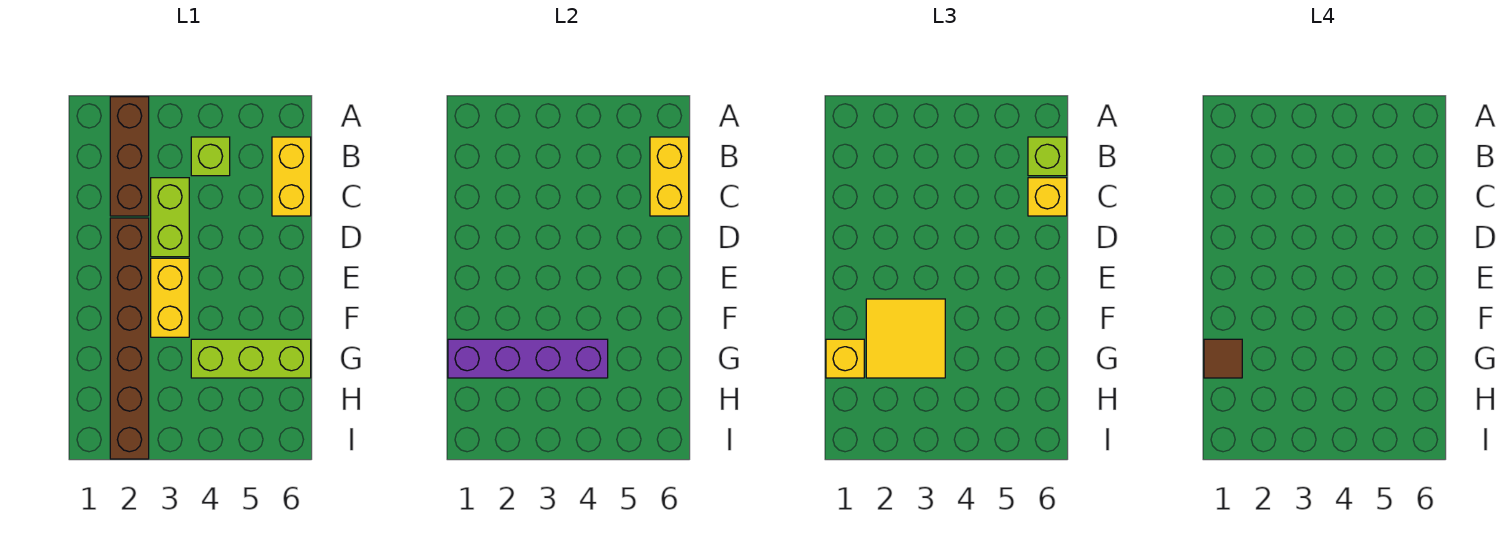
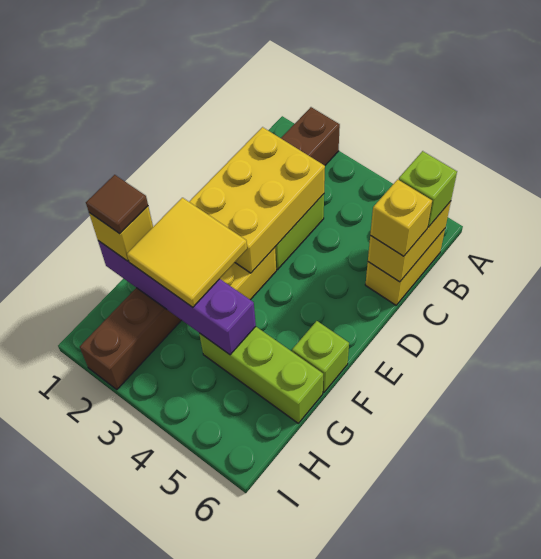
lime brick B4 level 1 -> lime brick F6 level 1
none -> yellow brick C2:E3 level 2

